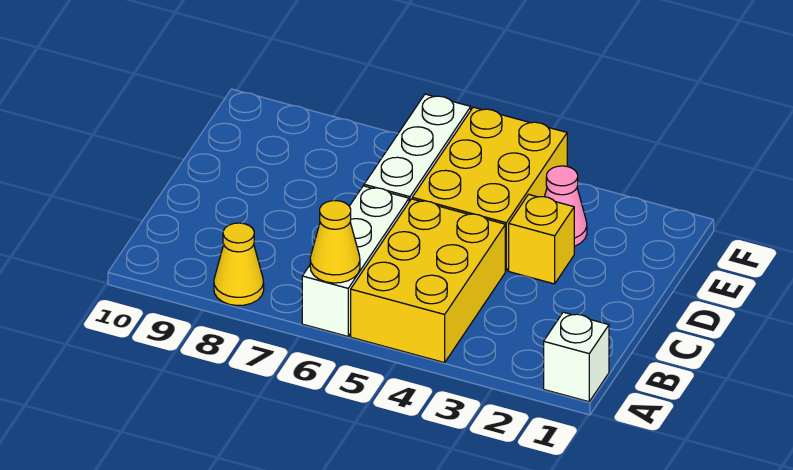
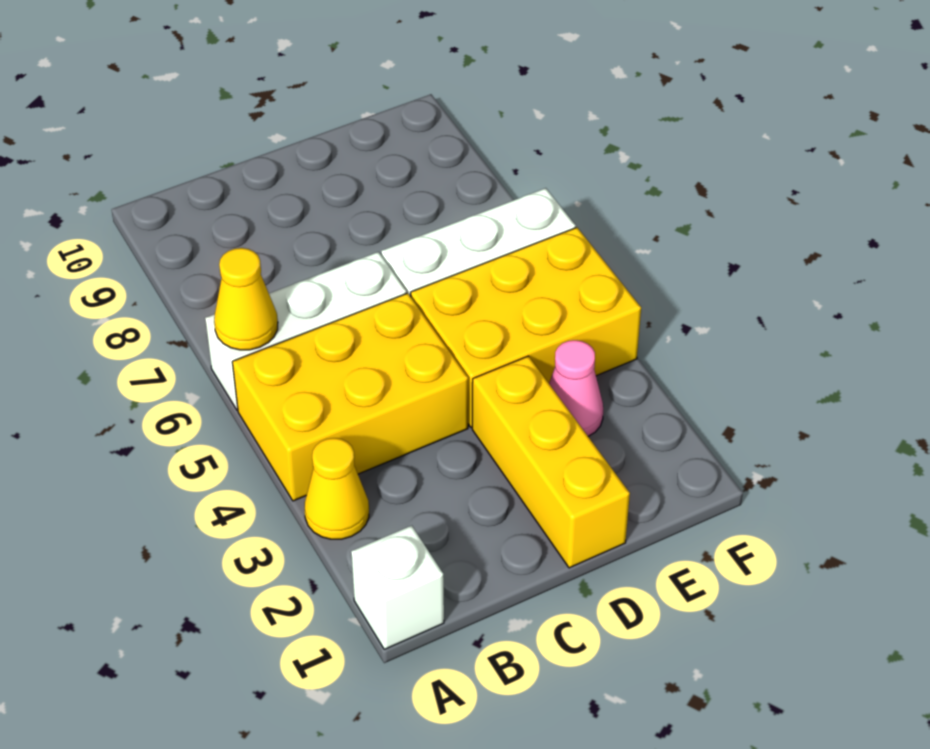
yellow cone A8 level 1 -> yellow cone A3 level 1
yellow brick D3 level 1 -> yellow brick D1:D3 level 1

